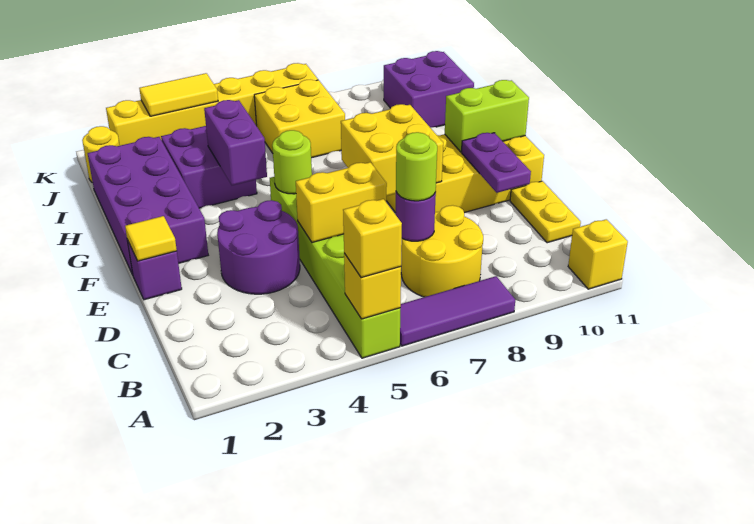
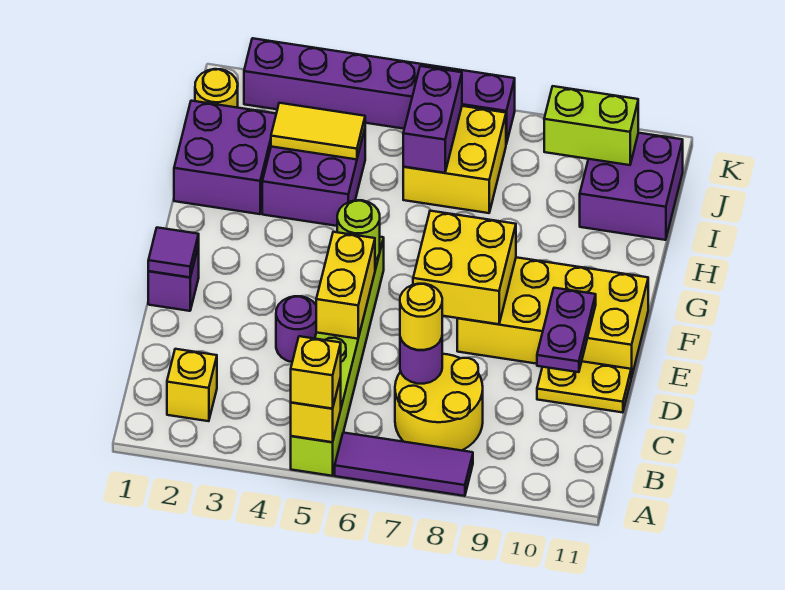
yellow brick A11 level 1 -> yellow brick B2 level 1
lime round brick C7 level 3 -> yellow round brick C7 level 3
yellow plate C11:D11 level 1 -> yellow plate D10:D11 level 1
purple round brick D3:E4 level 1 -> purple round brick D4 level 1
yellow brick D5:D6 level 2 -> yellow brick D5:E5 level 2
yellow tile E1 level 2 -> purple tile E1 level 2
purple brick F1:I2 level 1 -> purple brick H1:I2 level 1
lime brick F10:F11 level 2 -> lime brick J9:J10 level 2
purple brick G4:H4 level 2 -> purple brick I6:J6 level 2
yellow brick K2:K7 level 1 -> purple brick K2:K7 level 1
yellow tile K3:K4 level 2 -> yellow tile I3:I4 level 2

